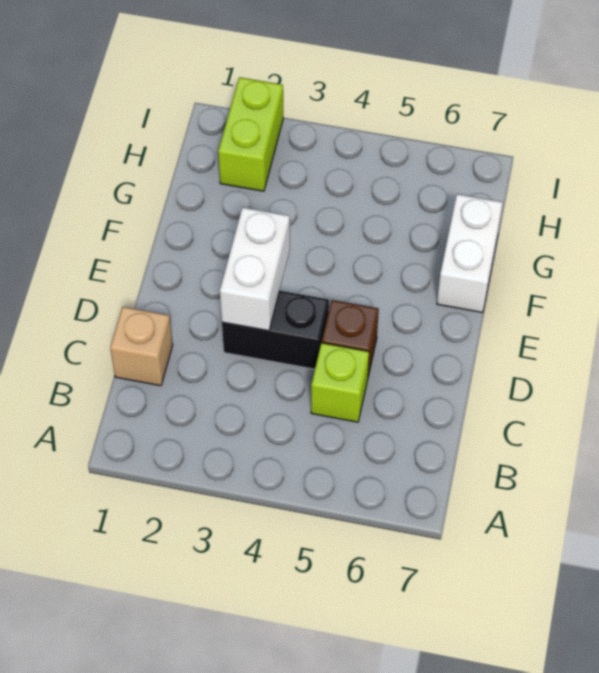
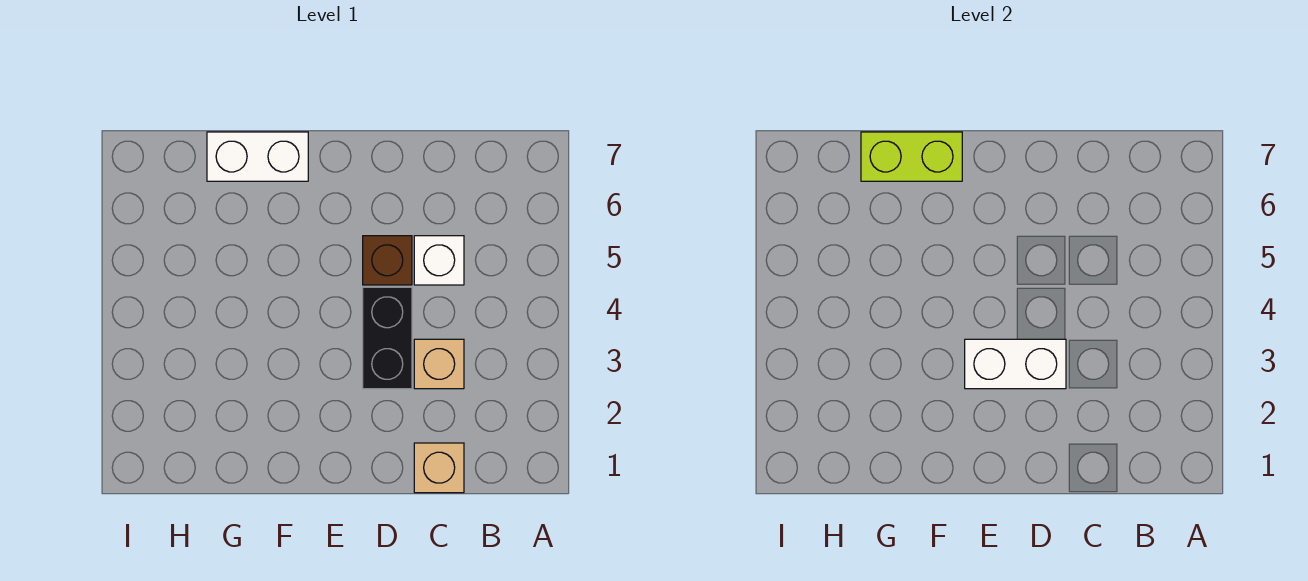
none -> tan brick C3 level 1
lime brick C5 level 1 -> white brick C5 level 1
lime brick H2:I2 level 1 -> lime brick F7:G7 level 2

